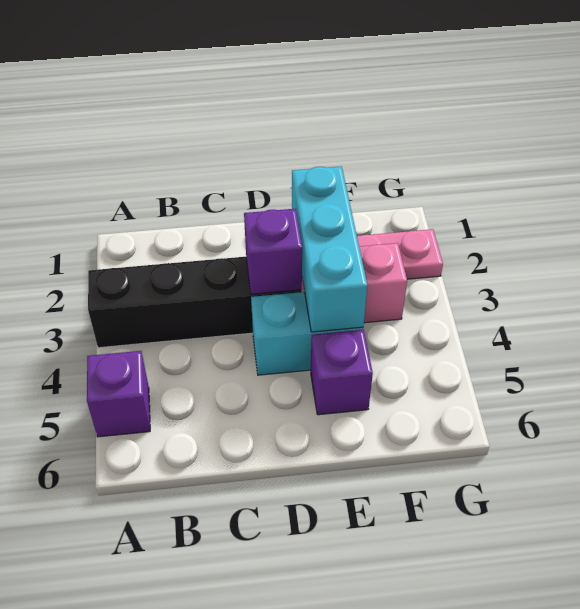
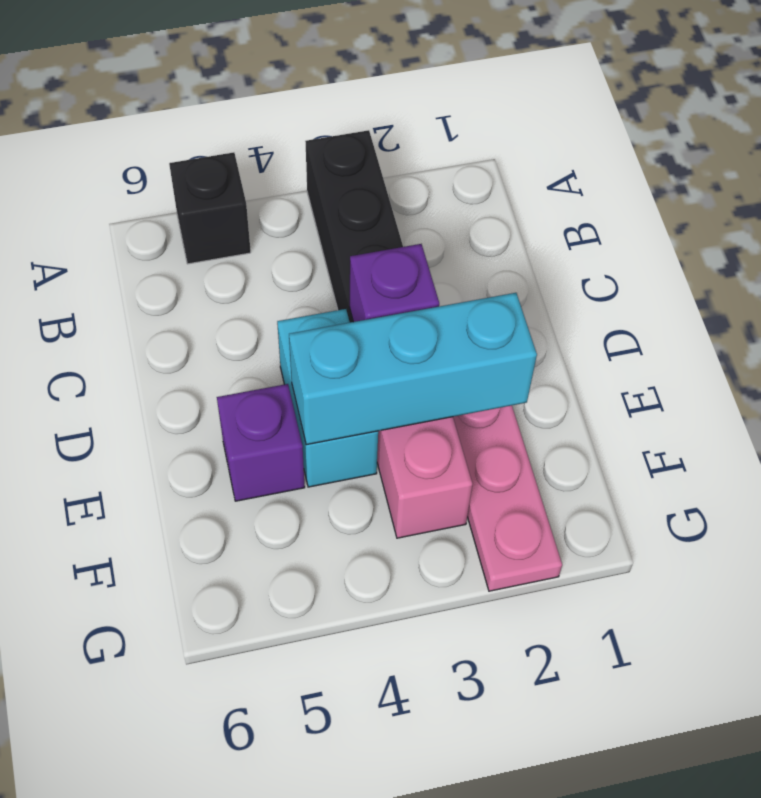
purple brick A5 level 1 -> black brick A5 level 1

